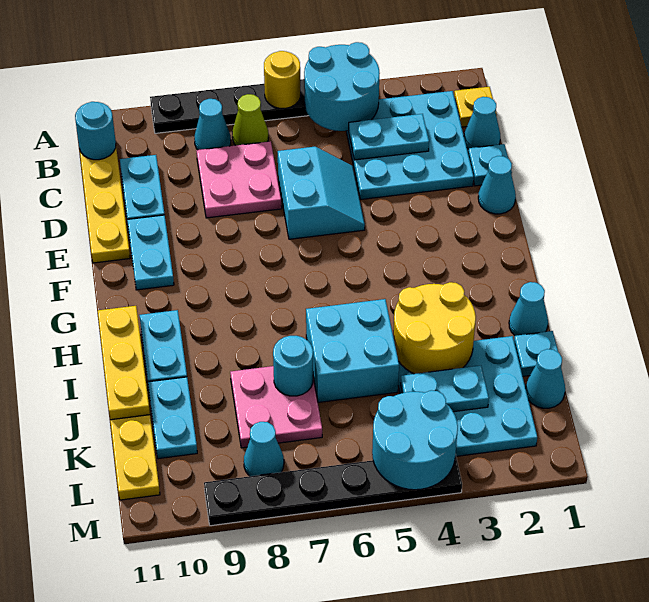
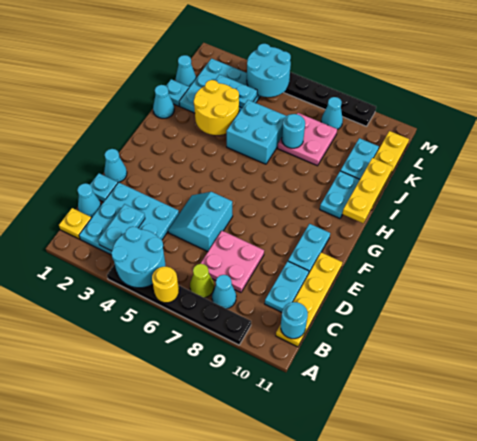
cyan plate C3:C4 level 2 -> cyan plate B3:C3 level 2

